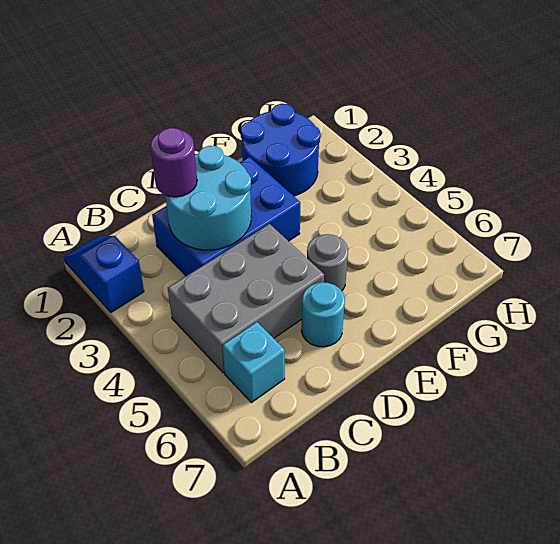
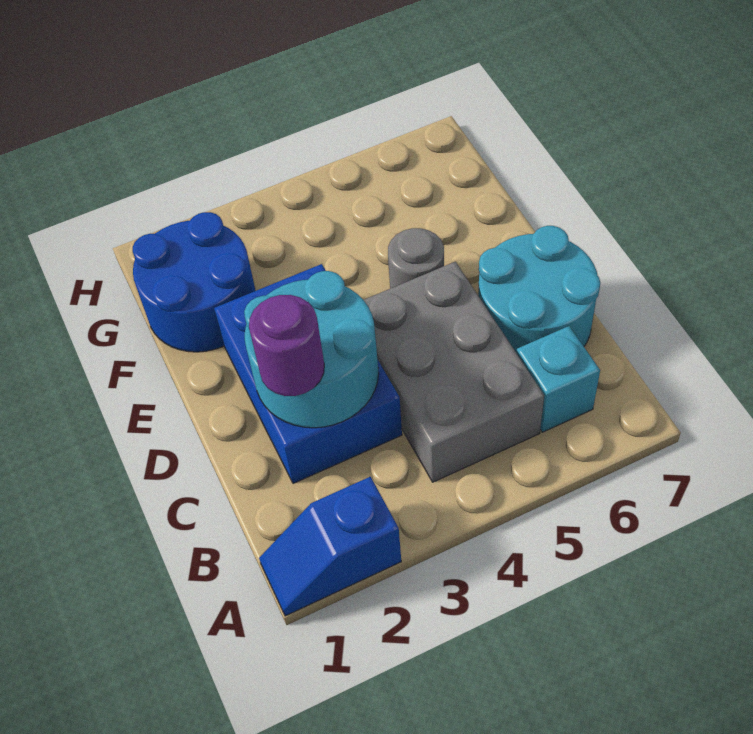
cyan round brick D6 level 1 -> cyan round brick C6:D7 level 1

